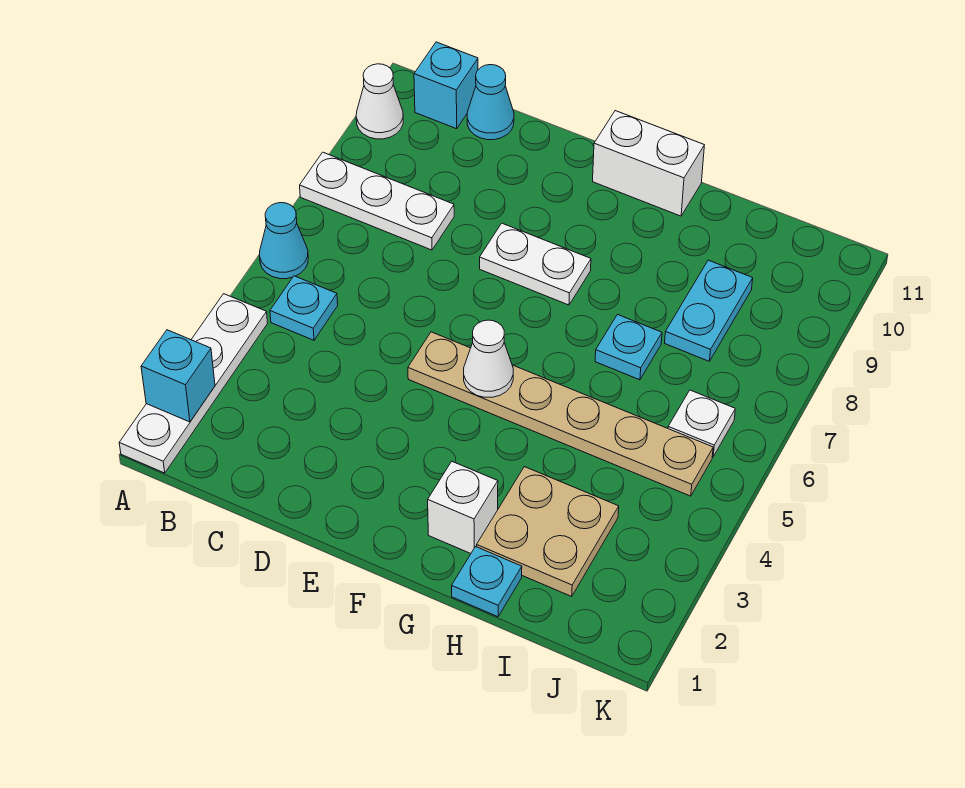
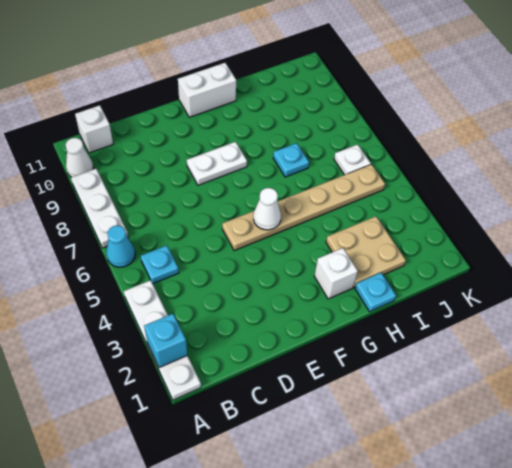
white plate A8:C8 level 1 -> white plate A7:A9 level 1
cyan brick B11 level 1 -> white brick B11 level 1
cyan cone C11 level 1 -> none
cyan plate I8:I9 level 1 -> none

